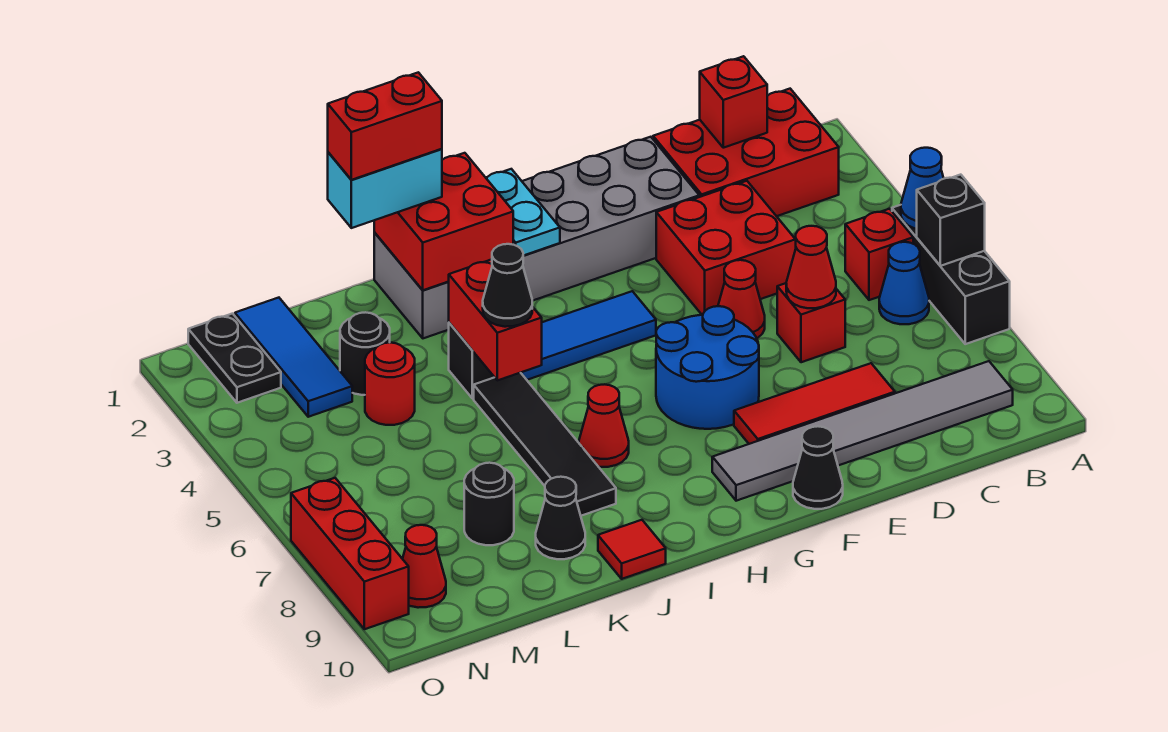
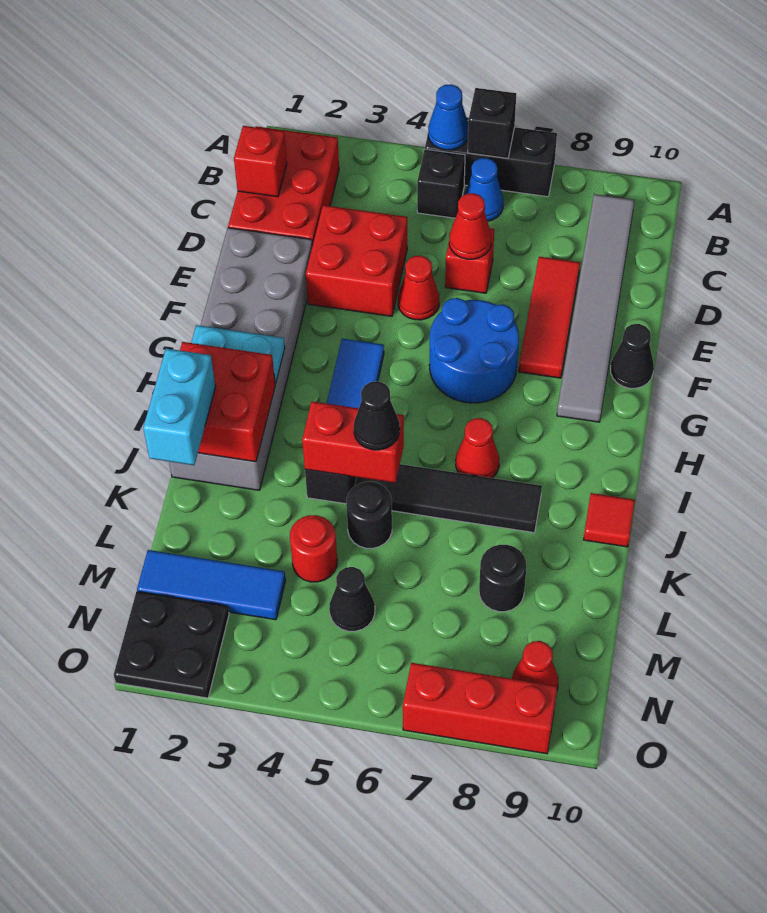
red brick B5 level 1 -> black brick B5 level 1
red brick J1:K1 level 4 -> none
black cone K9 level 1 -> black cone M5 level 1
black round brick L3 level 1 -> black round brick K5 level 1
black plate N1:N2 level 1 -> black plate N1:O2 level 1

